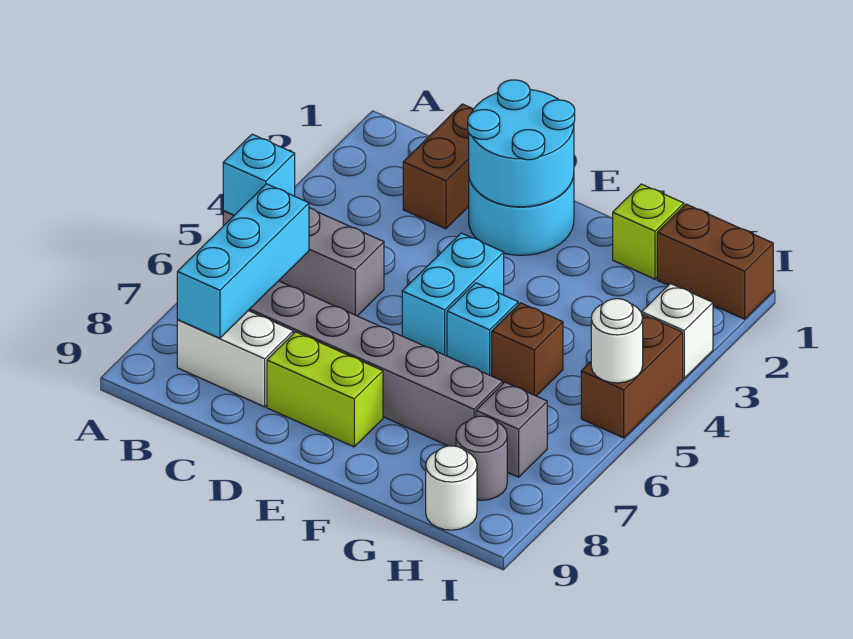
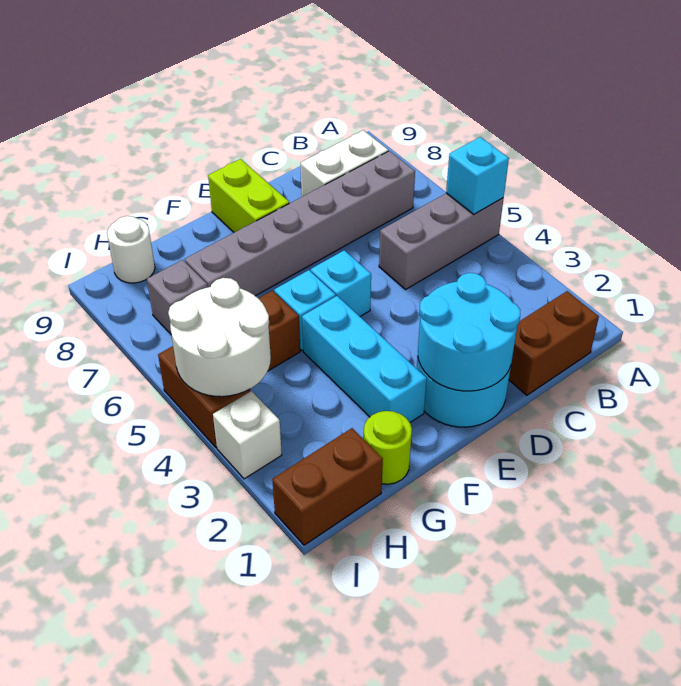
cyan brick B6:B8 level 2 -> cyan brick F2:F4 level 1
brown brick C1:C2 level 1 -> brown brick B1:C1 level 1
lime brick D8:E8 level 1 -> lime brick E8:E9 level 1
cyan brick E4:E5 level 1 -> cyan brick E5 level 1
lime brick G1 level 1 -> lime round brick G1 level 1
grey round brick H8 level 1 -> none
white round brick I5 level 2 -> white round brick H4:I5 level 2

